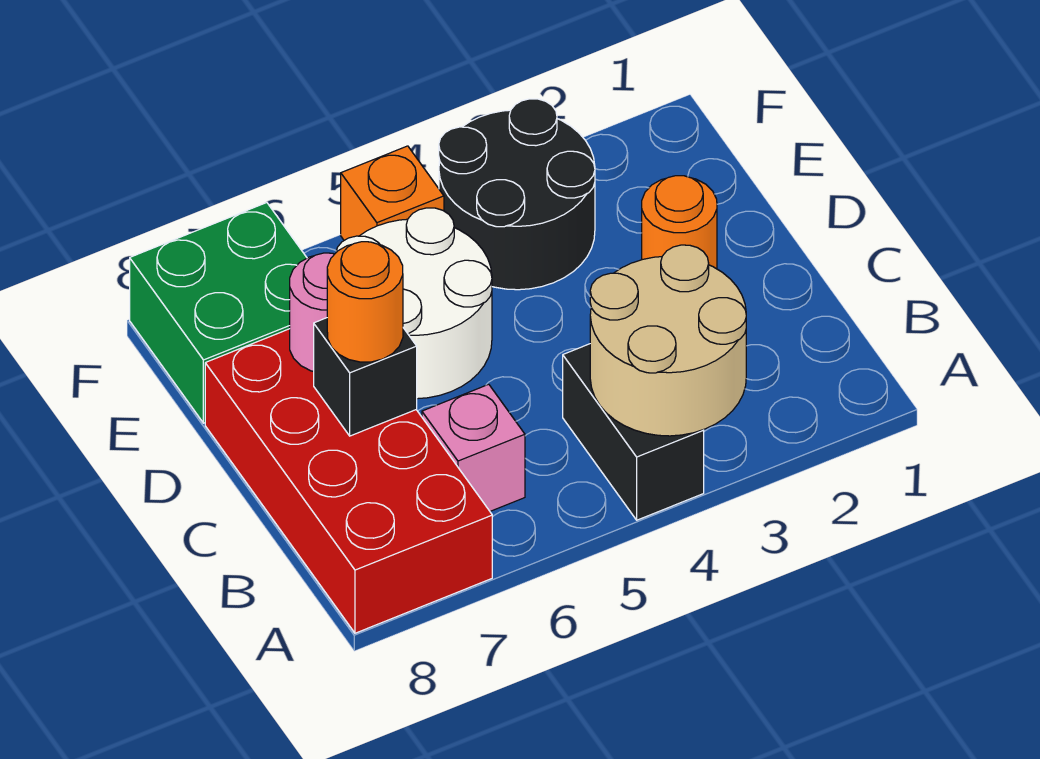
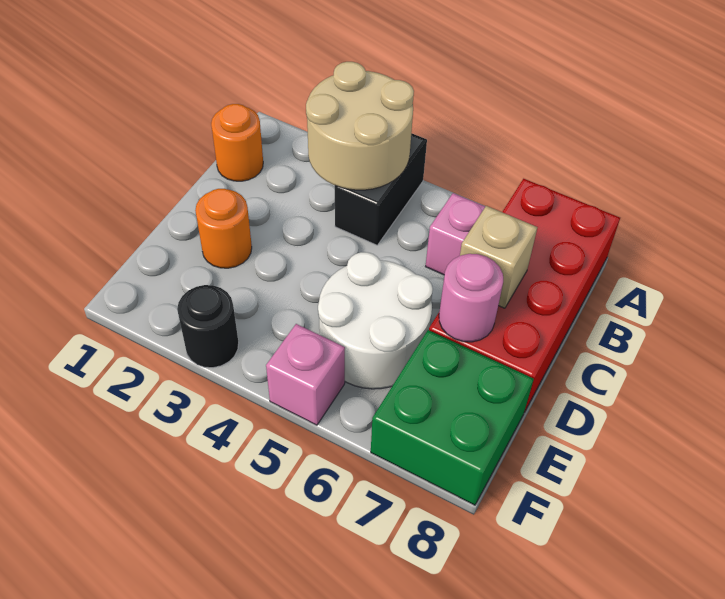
black brick C7 level 2 -> tan brick C7 level 2
orange round brick C7 level 3 -> orange round brick B1 level 1
black round brick E3:F4 level 1 -> black round brick F3 level 1
orange brick F5 level 1 -> pink brick F5 level 1

